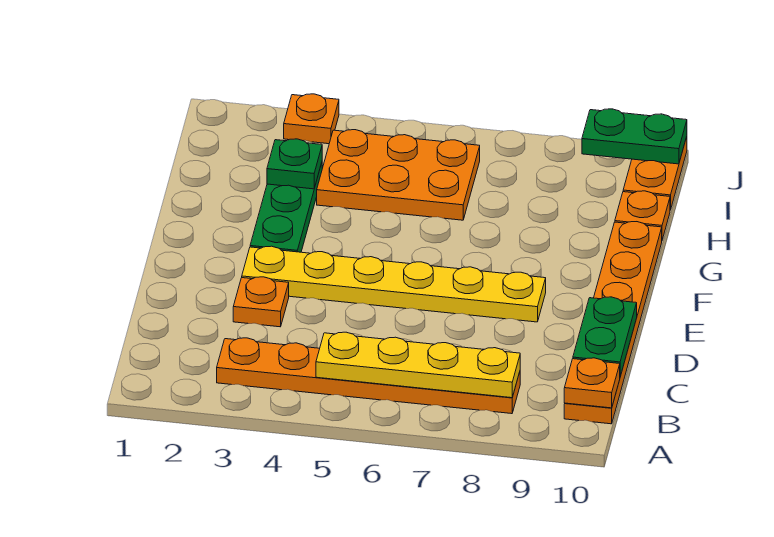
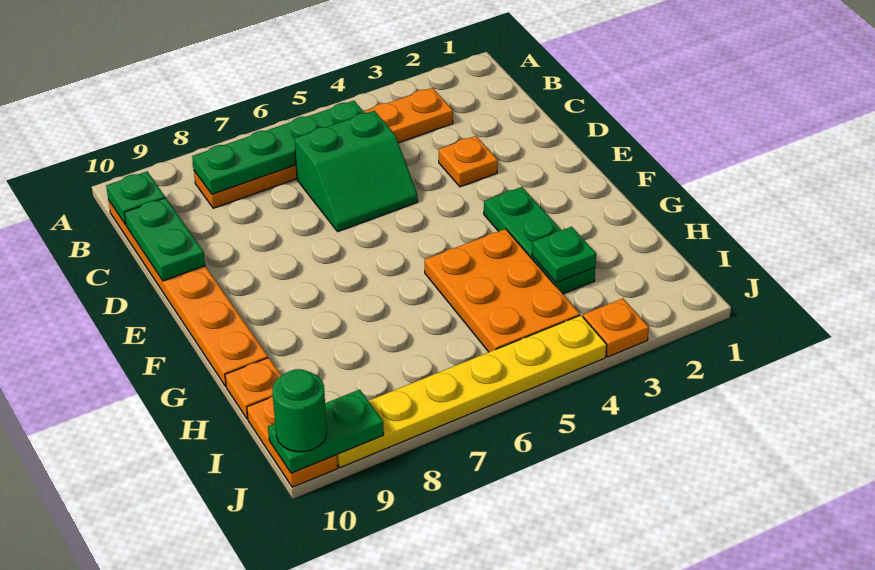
yellow plate B5:B8 level 2 -> green plate B5:B8 level 2
orange plate B10 level 2 -> green plate B10 level 2
none -> green slope C5:D6 level 1 top C
yellow plate E3:E8 level 1 -> yellow plate J4:J9 level 1
orange plate H4:I6 level 1 -> orange plate G4:I5 level 1
none -> green round brick J10 level 3

